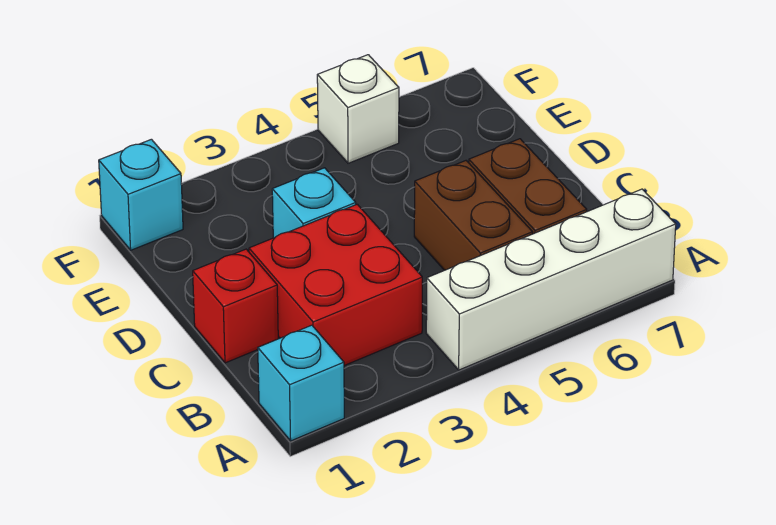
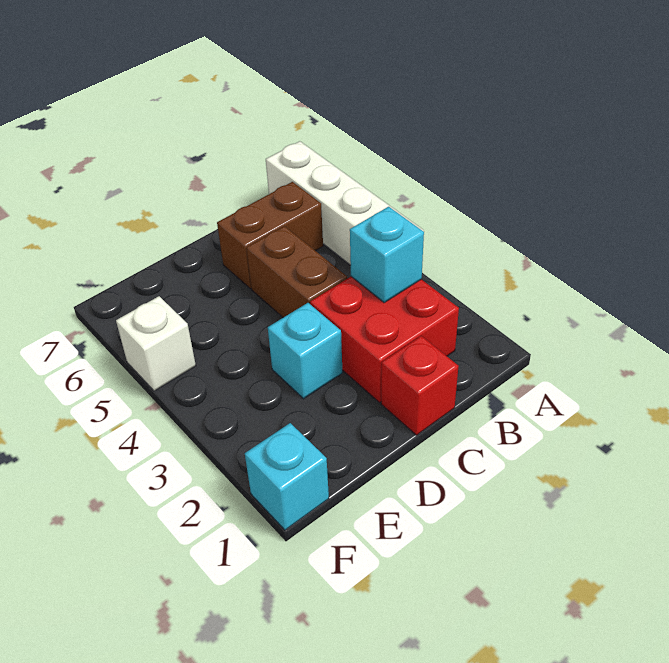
cyan brick A1 level 1 -> cyan brick B3 level 2
brown brick B5:C5 level 1 -> brown brick C4:C5 level 1

